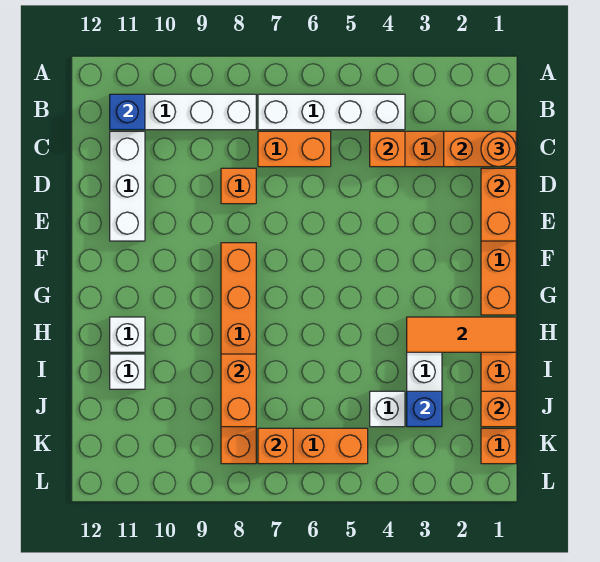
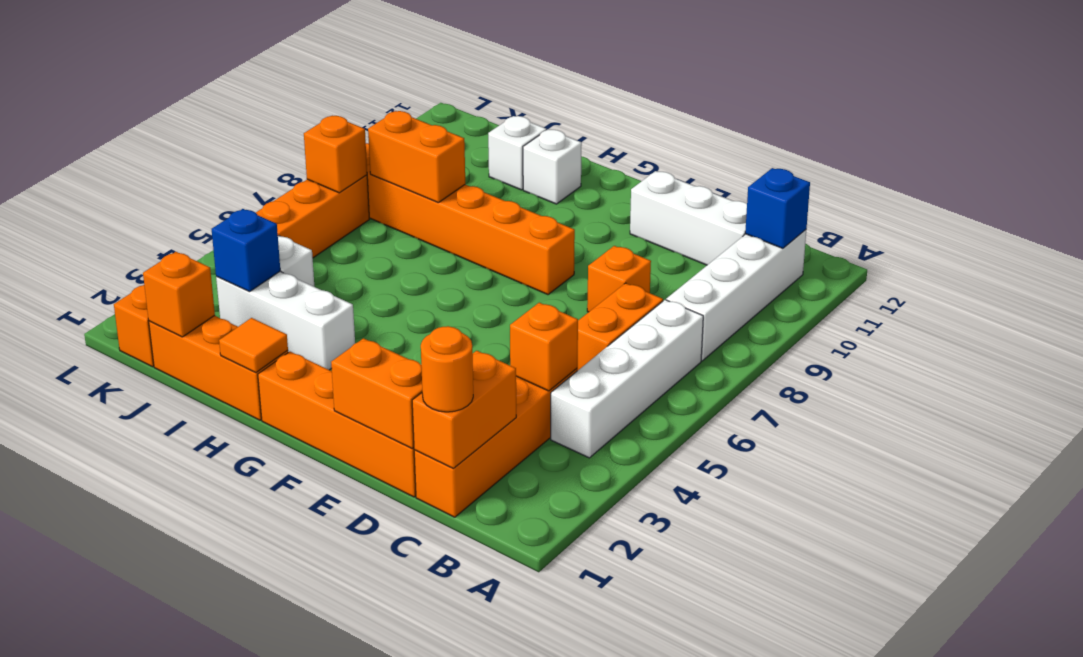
orange tile H1:H3 level 2 -> orange tile H1 level 2

